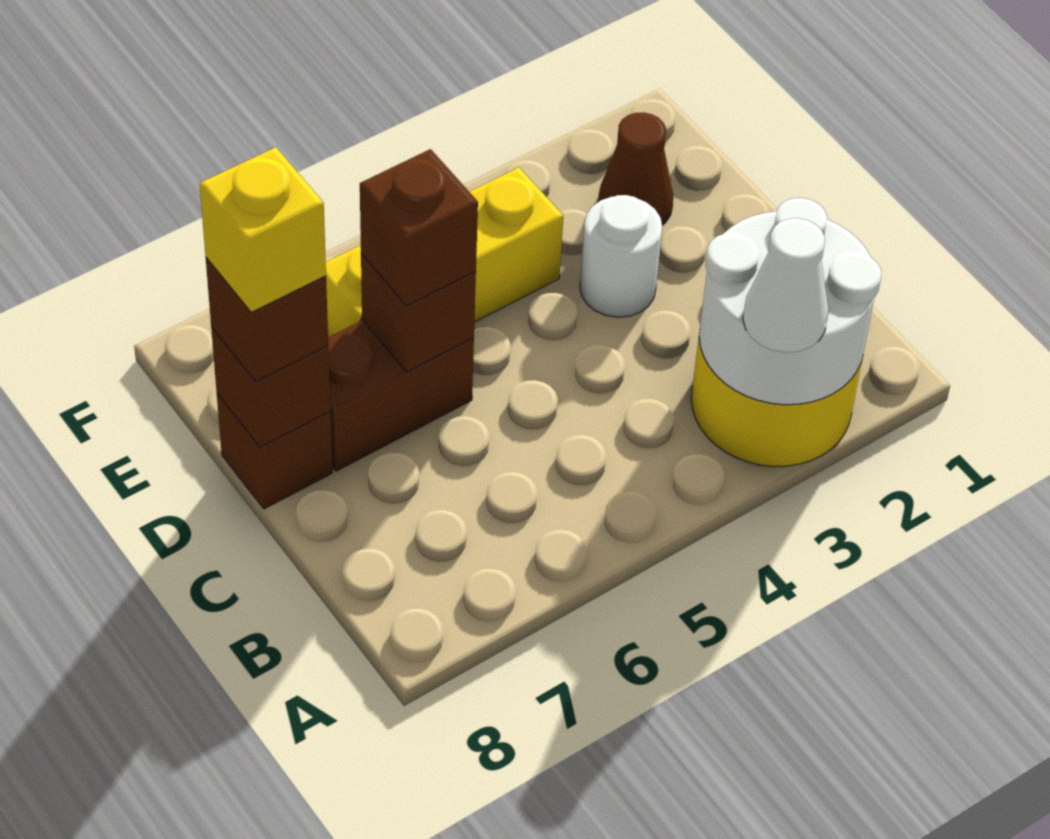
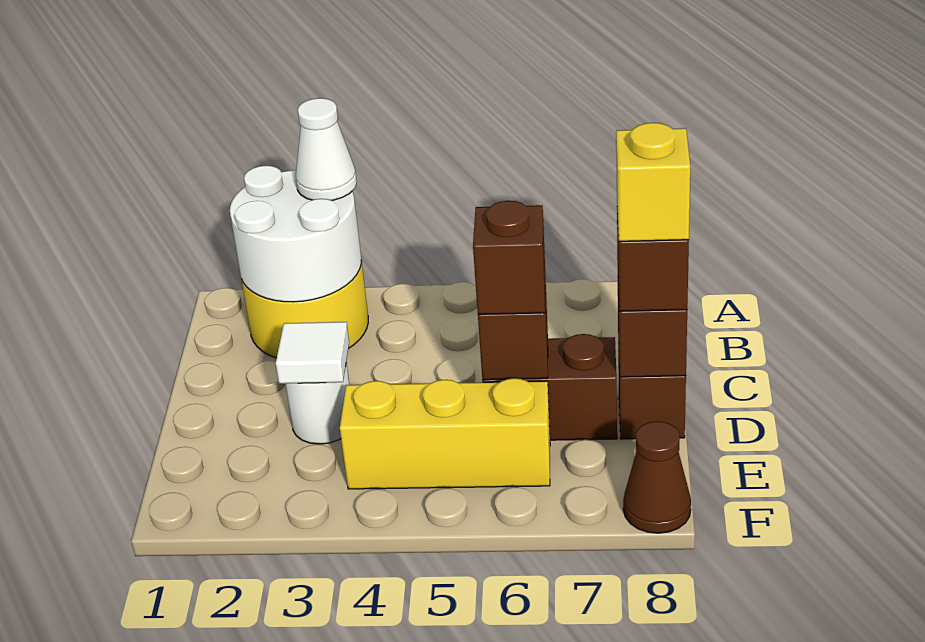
none -> white tile D3 level 2
brown cone E2 level 1 -> brown cone F8 level 1

